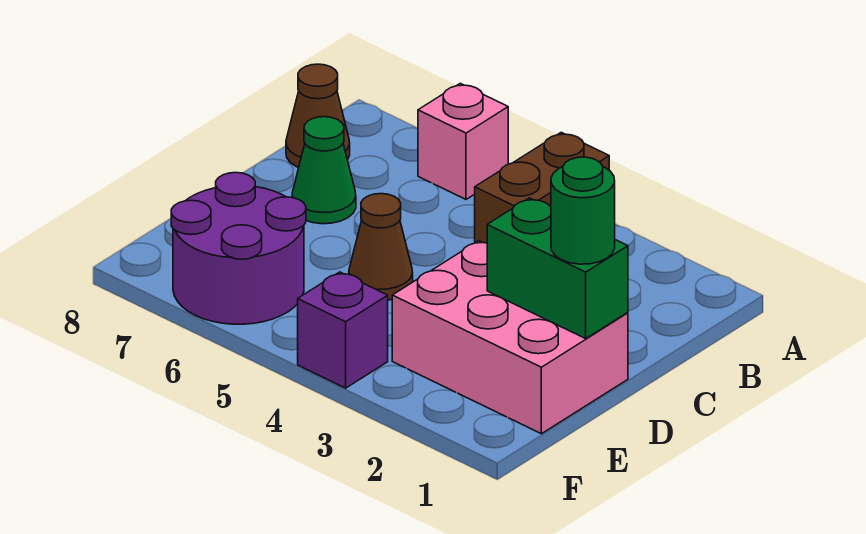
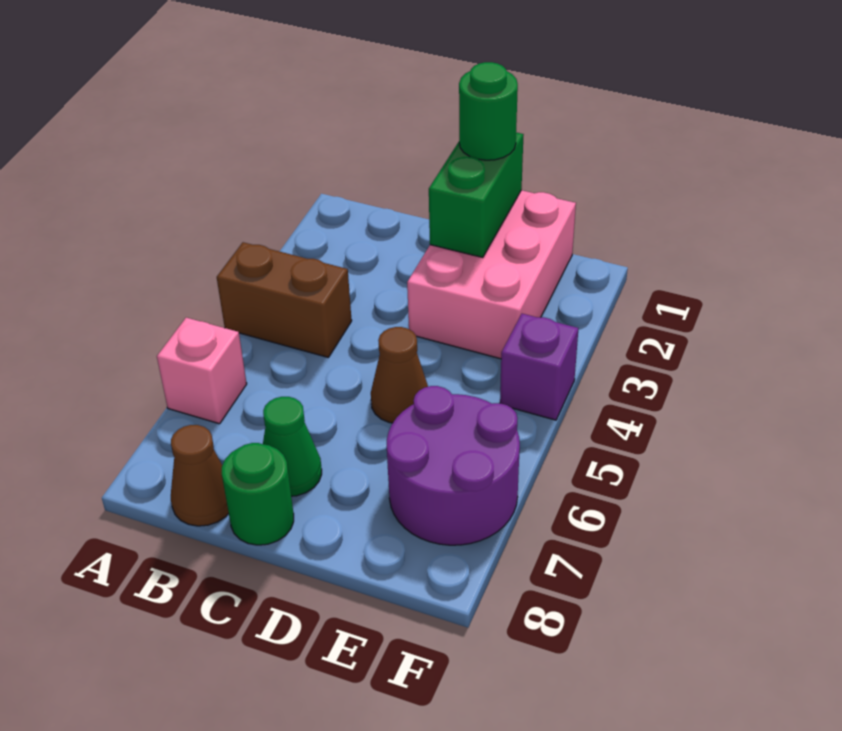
none -> green round brick C8 level 1

